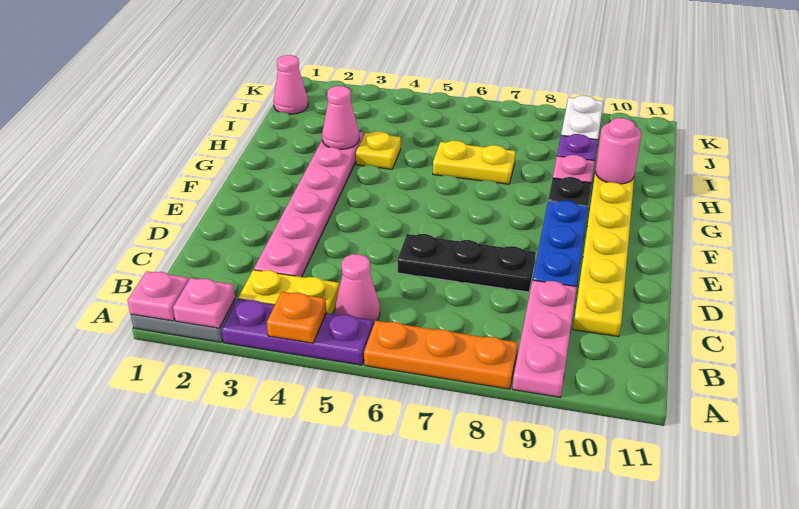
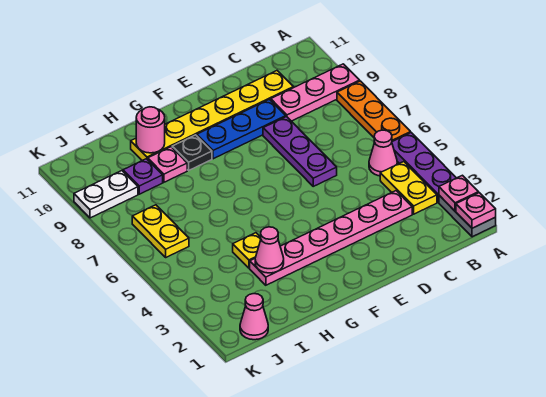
orange plate A4 level 2 -> none
black plate D6:D8 level 1 -> purple plate D6:D8 level 1
yellow plate H6:H7 level 1 -> yellow plate J6:J7 level 1

